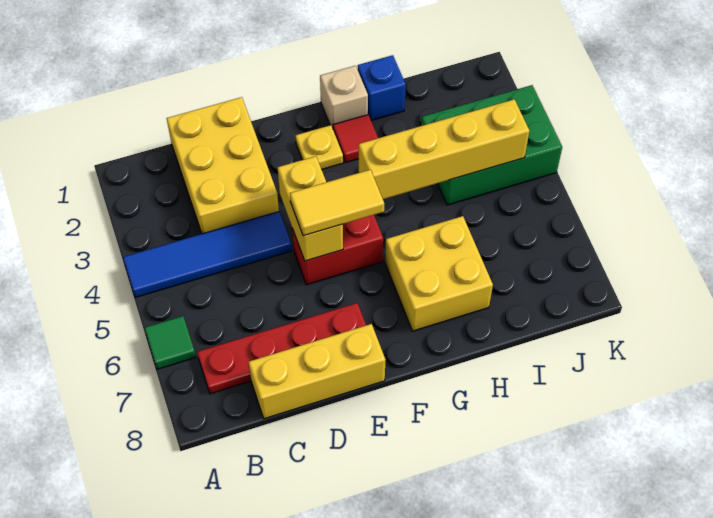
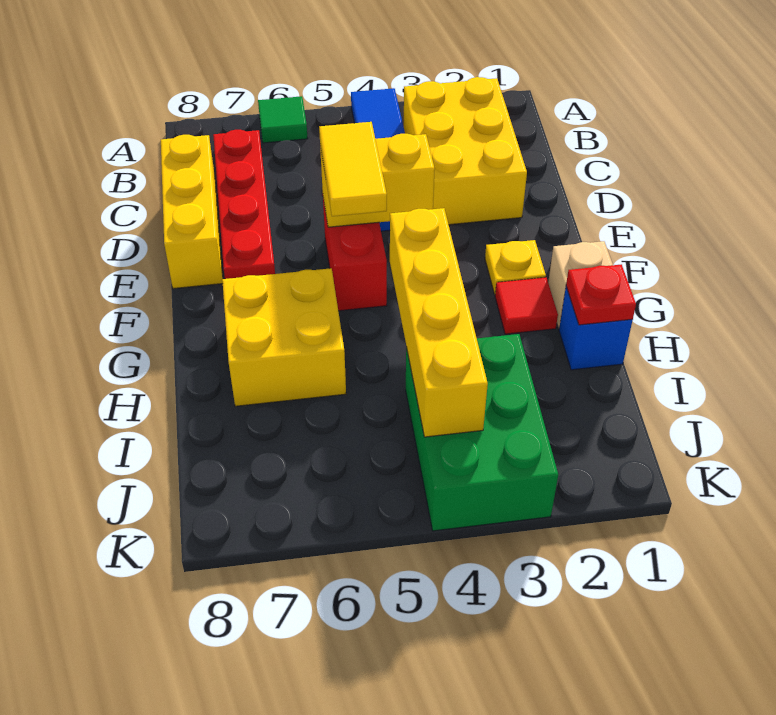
yellow brick C1:D3 level 1 -> yellow brick B2:D3 level 1
none -> red plate H1 level 2

